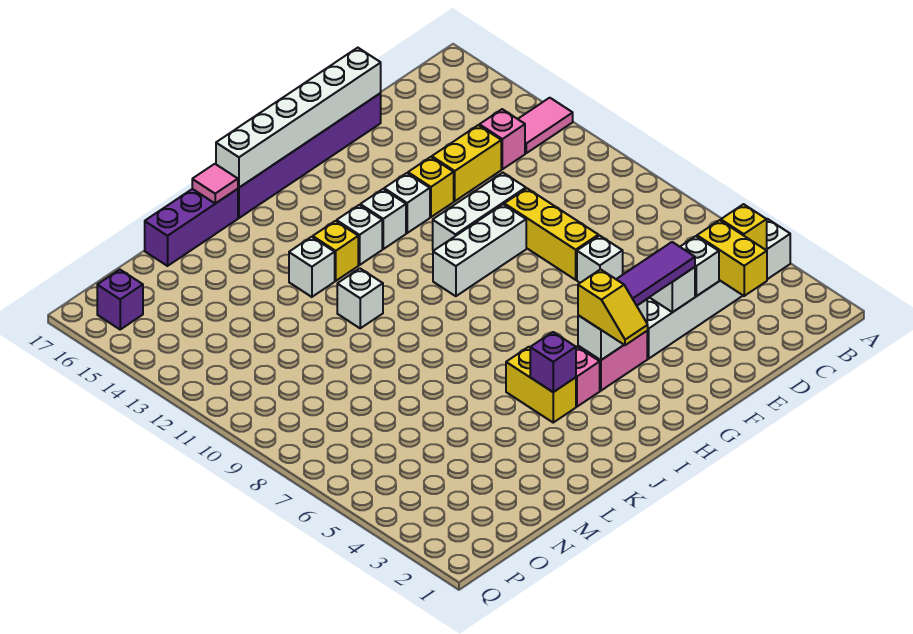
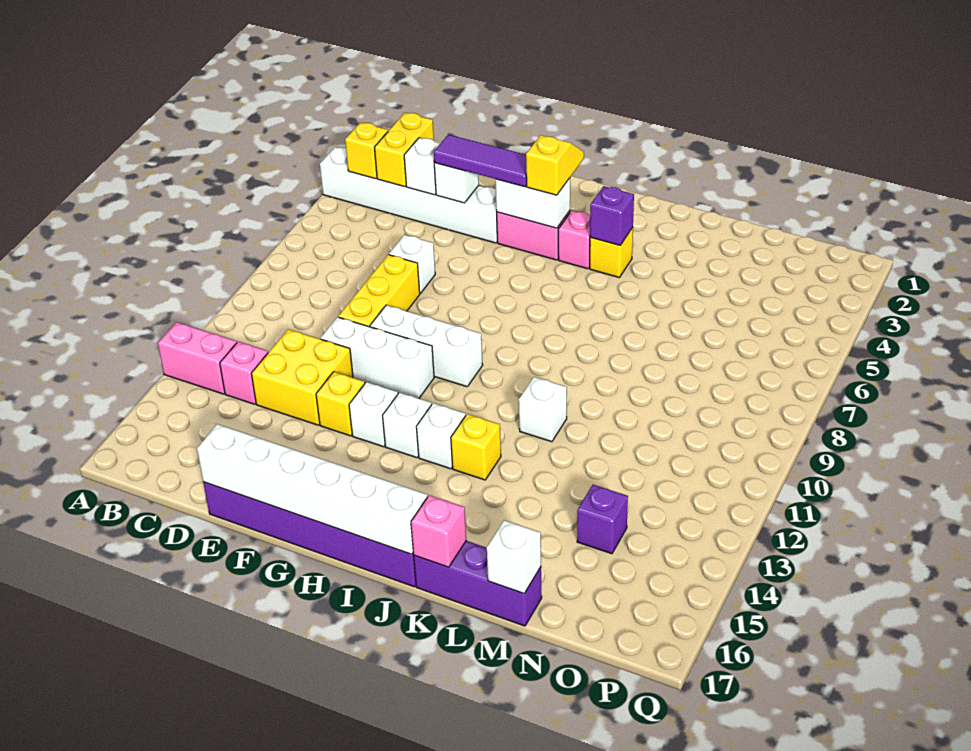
pink tile A13:B13 level 1 -> pink brick A13:B13 level 1
yellow brick D13:E13 level 1 -> yellow brick D12:E13 level 1
yellow brick J4:J5 level 1 -> yellow brick J4 level 1
white brick K13 level 1 -> white brick M17 level 2
pink tile K17 level 2 -> pink brick K17 level 2
purple brick P16 level 1 -> purple brick N14 level 1

